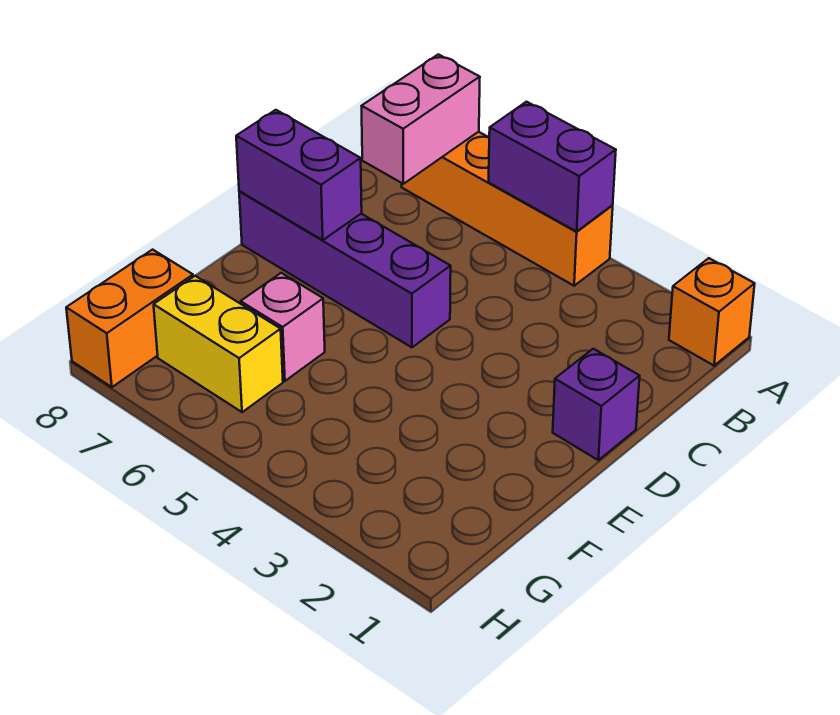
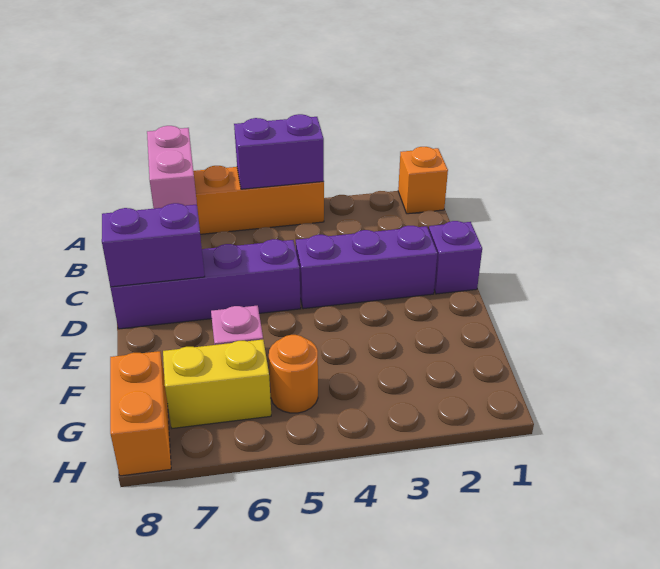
none -> purple brick D2:D4 level 1
none -> orange round brick G5 level 1

